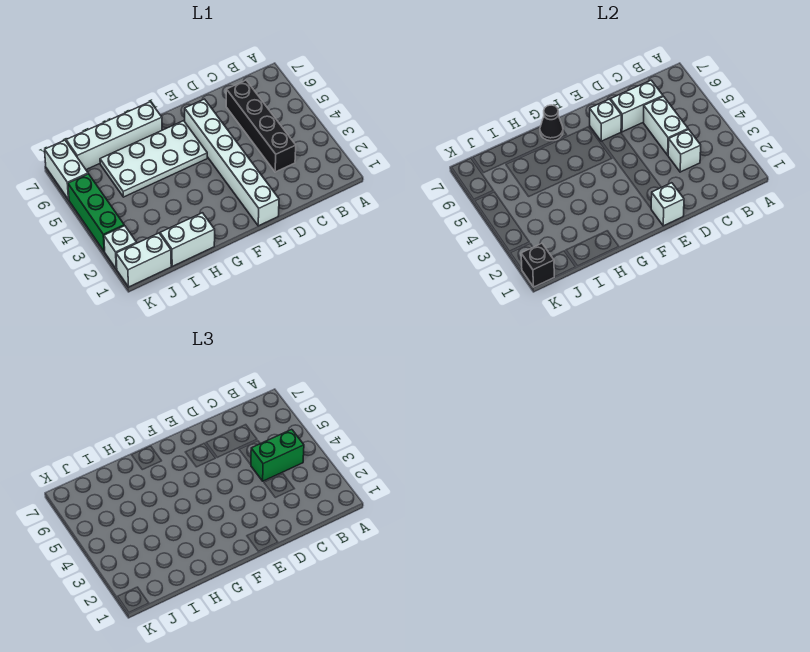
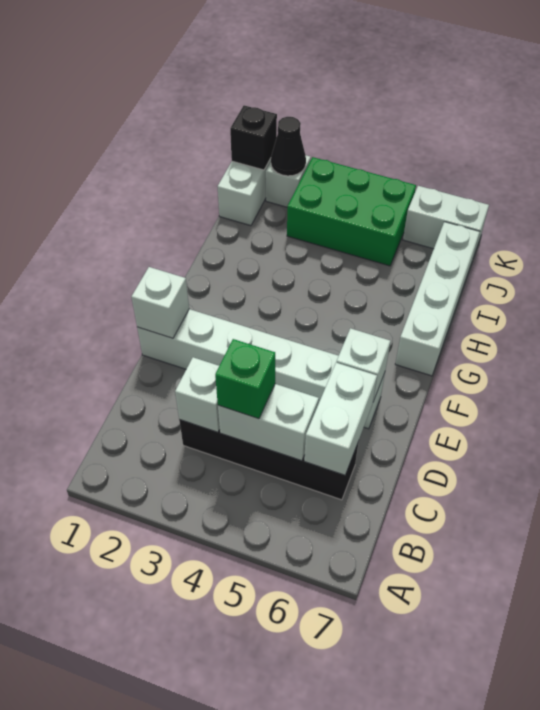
green brick B4:C4 level 3 -> green brick C4 level 3
white plate F5:I6 level 1 -> none
black cone G7 level 2 -> black cone K2 level 2
white brick H1:I1 level 1 -> none
green brick K3:K5 level 1 -> green brick J3:K5 level 1

